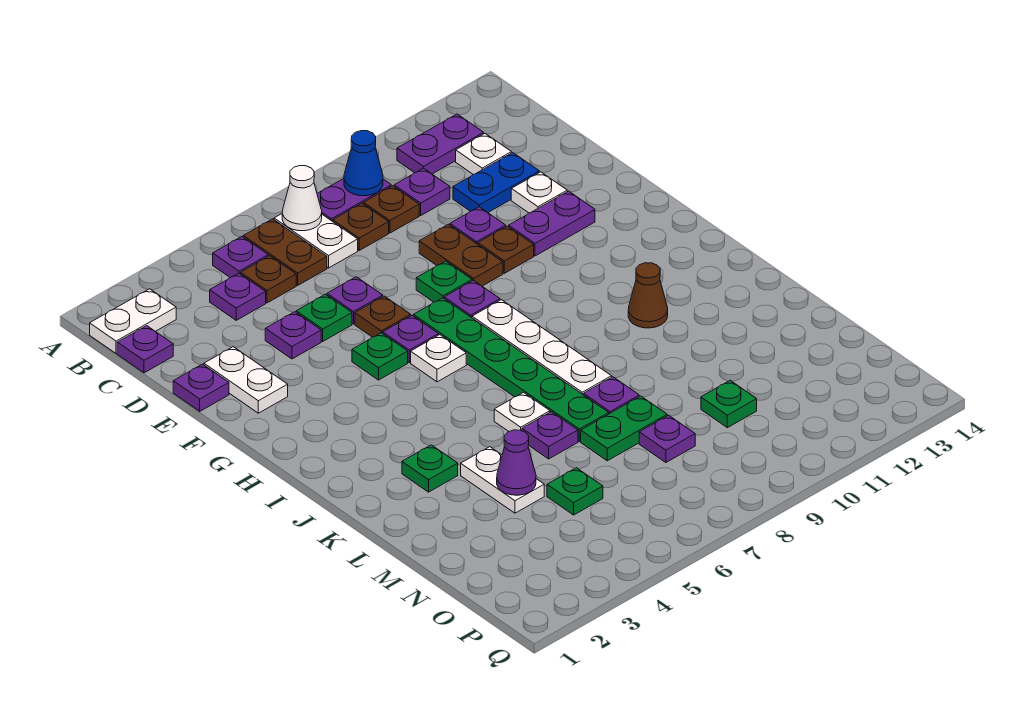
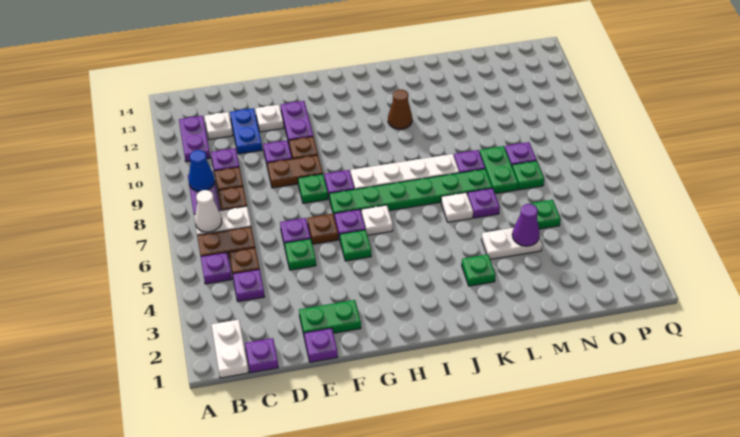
white plate E2:F2 level 1 -> green plate E2:F2 level 1
purple plate E4 level 1 -> none
green plate N10 level 1 -> green plate N7 level 1

